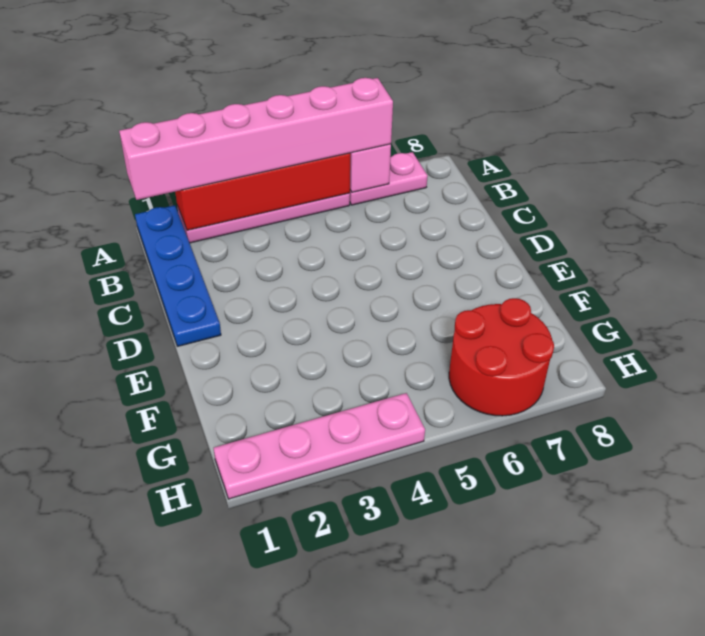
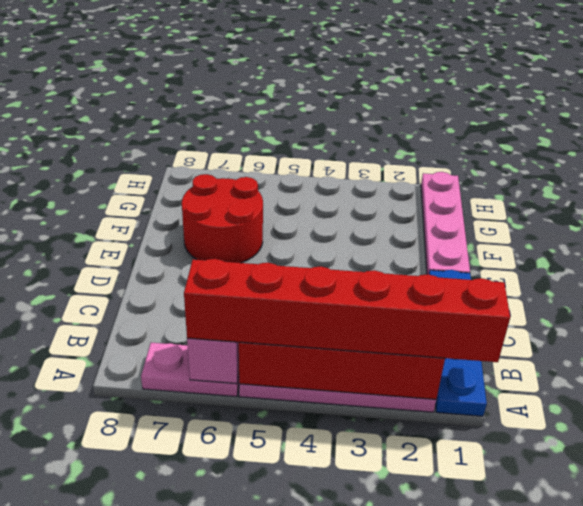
pink brick A1:A6 level 3 -> red brick A1:A6 level 3
red round brick G6:H7 level 1 -> red round brick E6:F7 level 1
pink plate H1:H4 level 1 -> pink plate E1:H1 level 1

